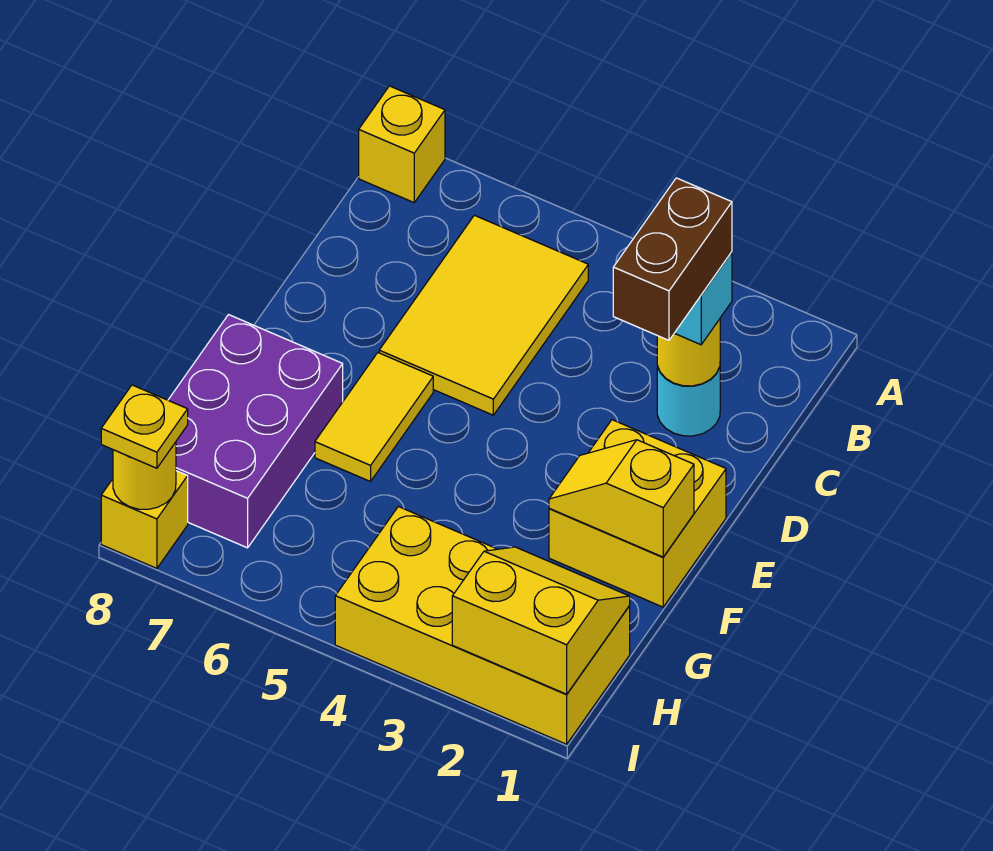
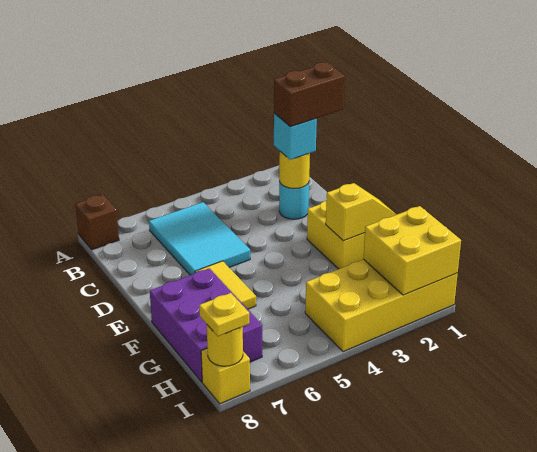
yellow brick A8 level 1 -> brown brick A8 level 1
yellow tile B5:D6 level 1 -> cyan tile B5:D6 level 1
brown brick C2:D2 level 4 -> brown brick C1:C2 level 4
yellow slope F1:F2 level 2 top 1 -> yellow slope F1:F2 level 2 top 2
yellow slope H1:I2 level 2 top I -> yellow brick H1:I2 level 2

